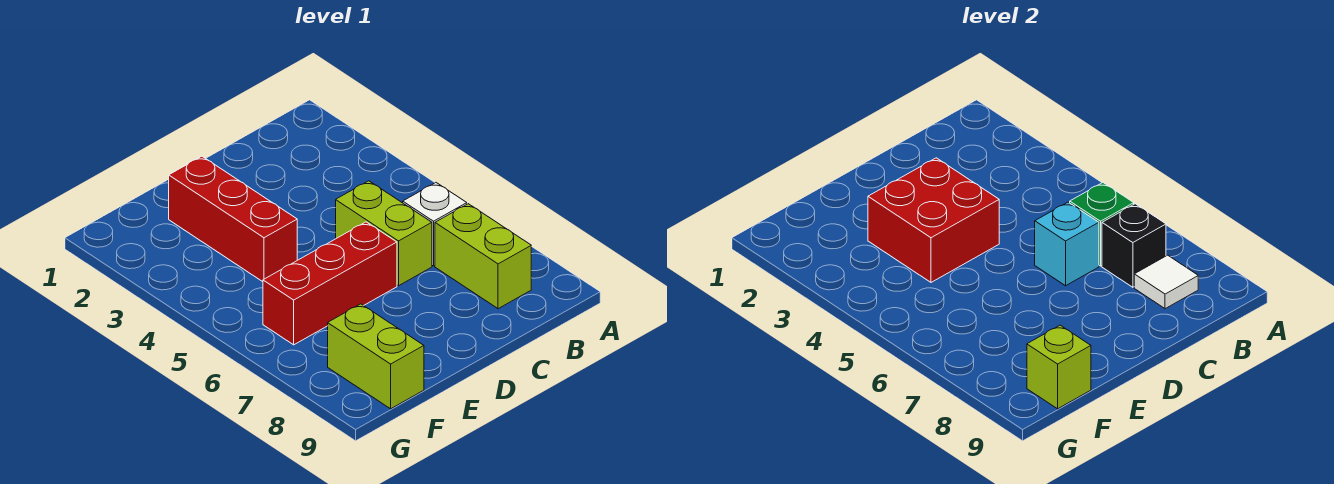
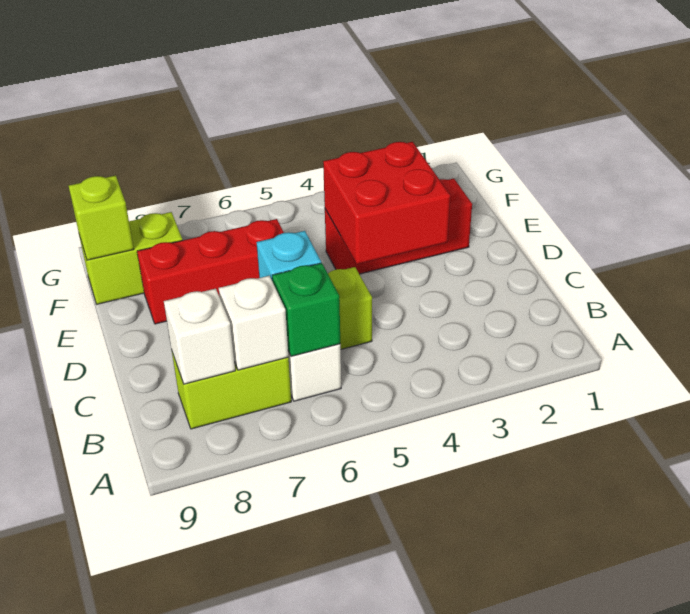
black brick B7 level 2 -> white brick B7 level 2
white tile B8 level 2 -> white brick B8 level 2
red brick D6:F6 level 1 -> red brick E6:E8 level 1

